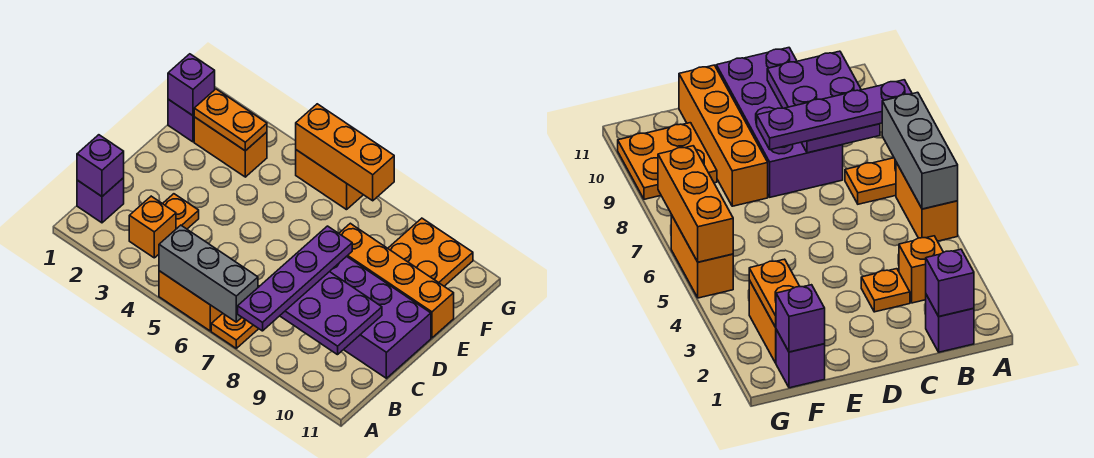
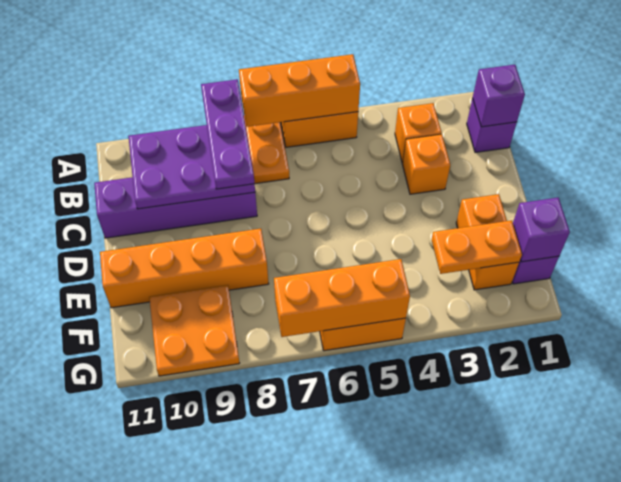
grey brick A5:A7 level 2 -> orange brick A5:A7 level 2
purple plate A8:D8 level 3 -> purple plate A8:C8 level 3
orange plate C3 level 1 -> orange brick C3 level 1
purple brick C8:D11 level 1 -> purple brick C8:C11 level 1
orange brick F2:F3 level 1 -> orange brick E2:F2 level 1

